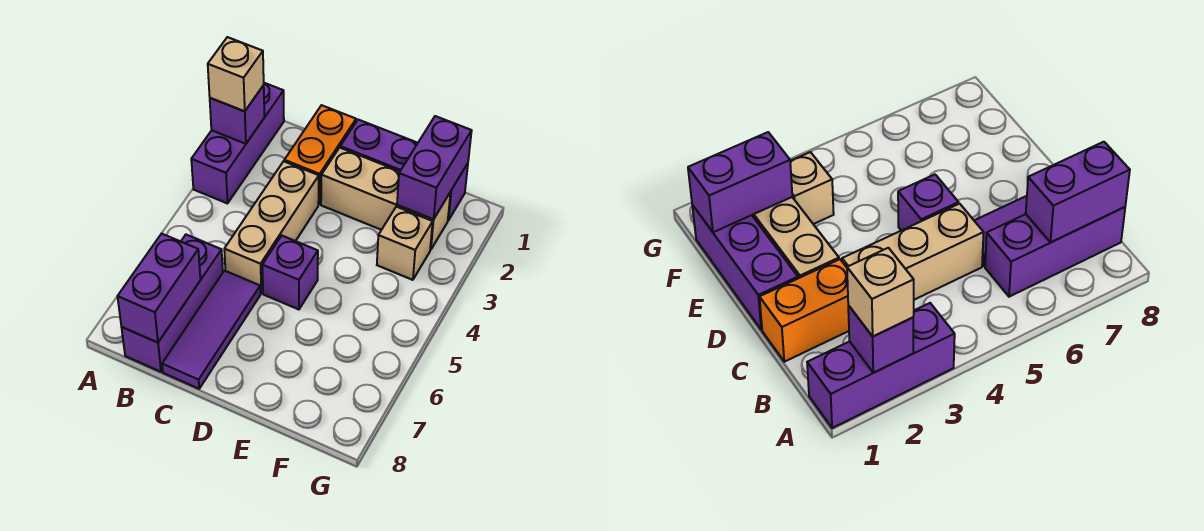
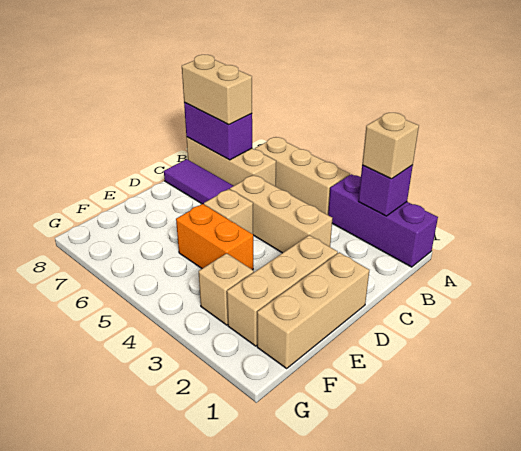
none -> tan brick A4:A6 level 1
purple brick B6:B8 level 1 -> tan brick B6:B8 level 1
none -> tan brick B7:B8 level 3
orange brick C1:C2 level 1 -> orange brick E4:E5 level 1
purple brick D1:F1 level 1 -> tan brick D1:F1 level 1
purple brick D5 level 1 -> tan brick D5 level 1
purple brick F1:F2 level 2 -> none

